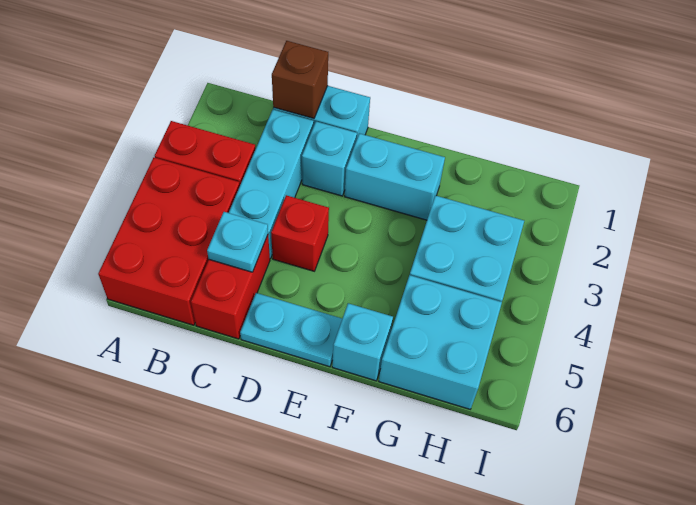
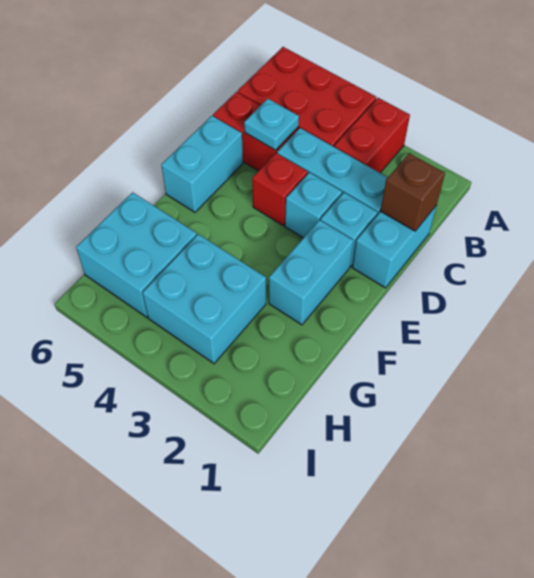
cyan plate D6:E6 level 1 -> cyan brick D6:E6 level 1
cyan brick F6 level 1 -> cyan brick D3 level 1

